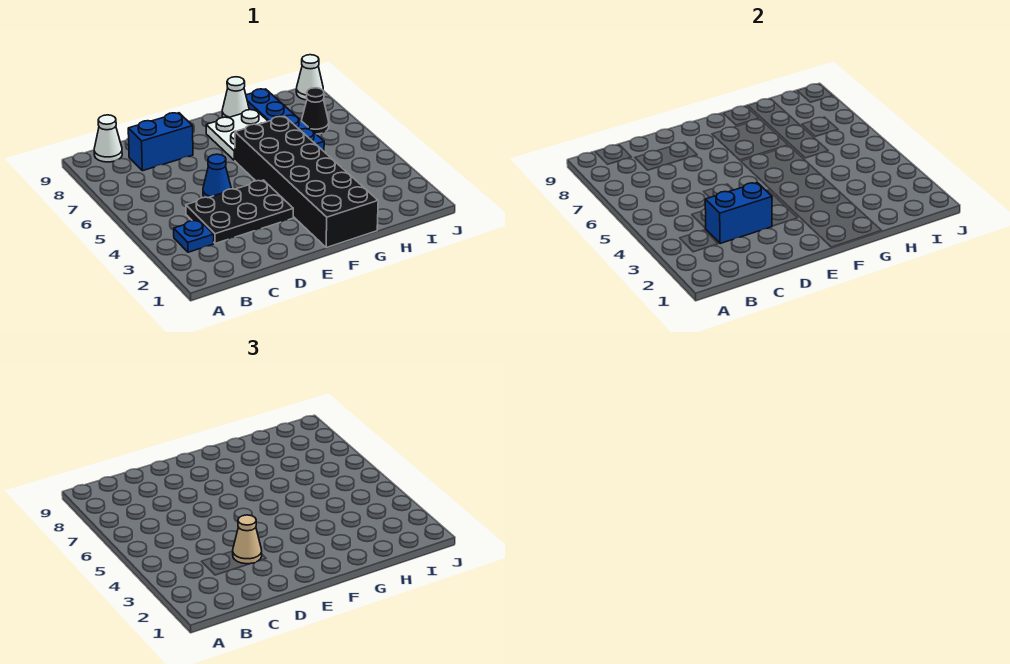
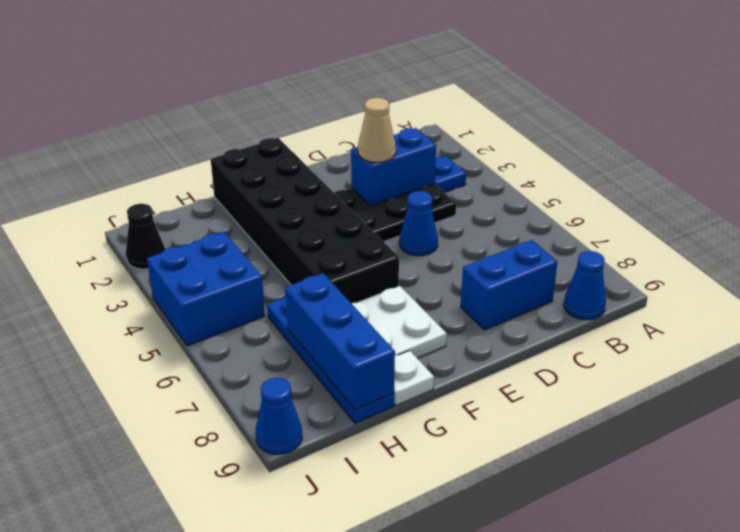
white cone B9 level 1 -> blue cone B9 level 1
white cone G9 level 1 -> white plate G9 level 1
none -> blue brick H7:H9 level 2
none -> blue brick I4:J5 level 1
black cone I7 level 1 -> black cone J2 level 1
white cone J9 level 1 -> blue cone J9 level 1

